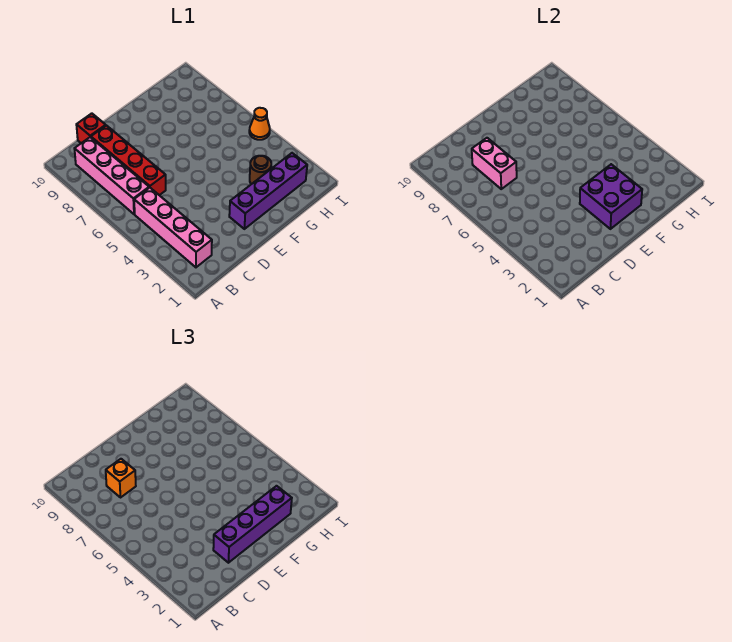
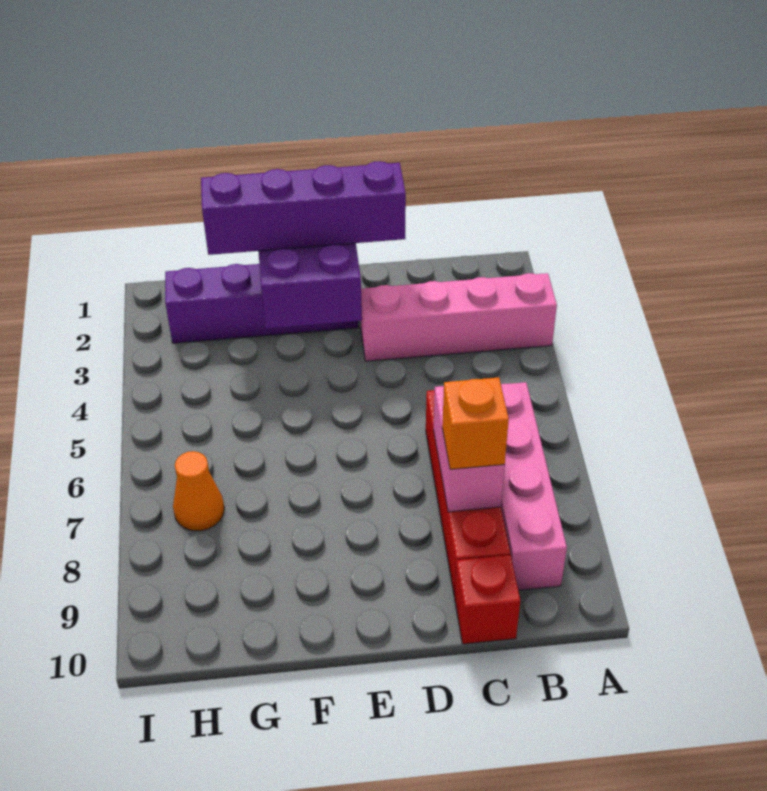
pink brick B2:B5 level 1 -> pink brick A3:D3 level 1
brown round brick G3 level 1 -> none
orange cone I5 level 1 -> orange cone H7 level 1

